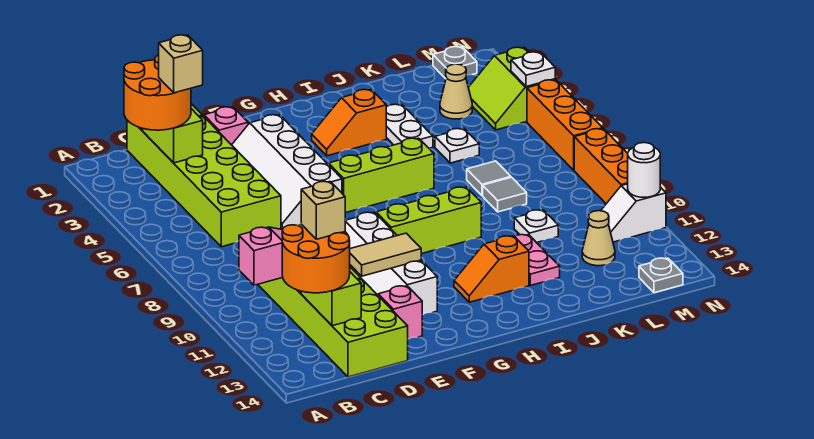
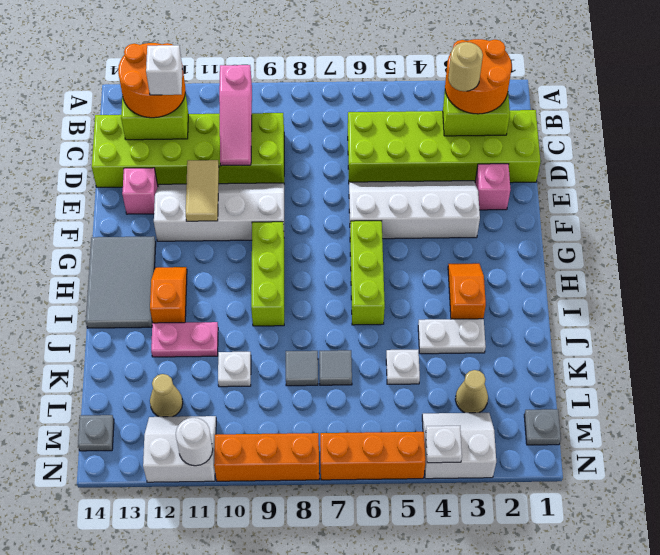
tan brick C3 level 4 -> tan round brick C3 level 4
tan brick C12 level 4 -> white brick C12 level 4
none -> grey tile G13:I14 level 1
lime slope M3:N4 level 1 top N -> white slope M3:N4 level 1 top N
white slope M11:N11 level 1 top N -> white slope M11:N12 level 1 top N

